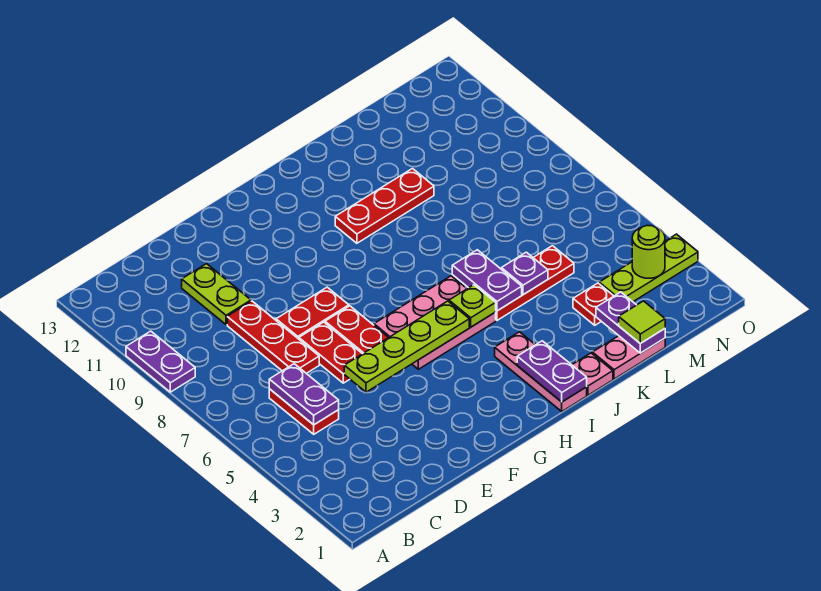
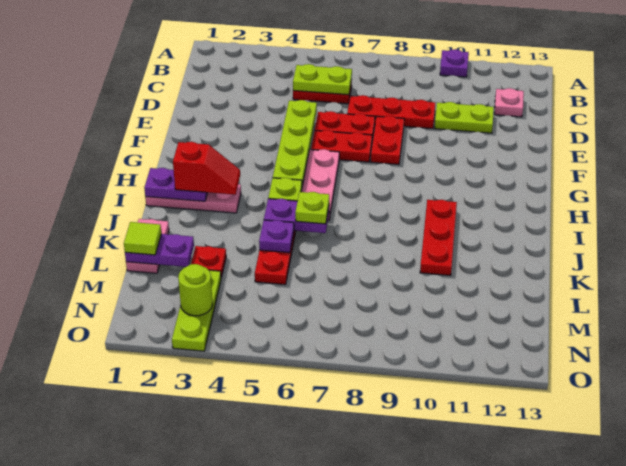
purple plate A9:A10 level 1 -> purple plate A10 level 1
purple plate C5:C6 level 2 -> lime plate C5:C6 level 2
none -> red slope I2:I3 level 3 top 2
pink plate J1 level 1 -> pink plate C12 level 1
none -> lime plate J6 level 3

